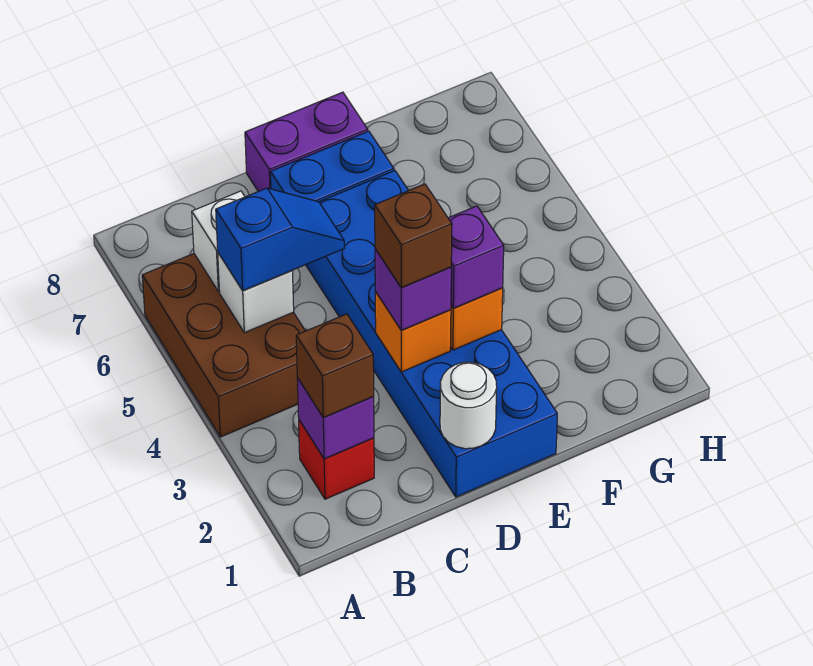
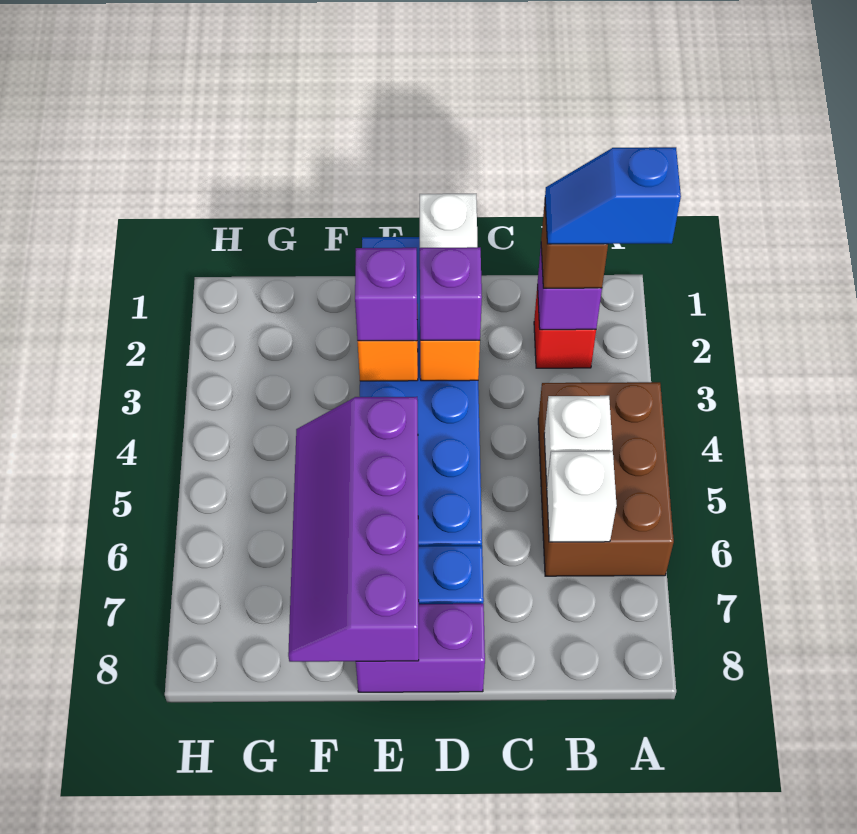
blue slope B5:C5 level 3 top B -> blue slope A2:B2 level 4 top A
white round brick D1 level 2 -> white brick D1 level 2
brown brick D3 level 4 -> none
none -> purple slope E5:F8 level 2 top E

